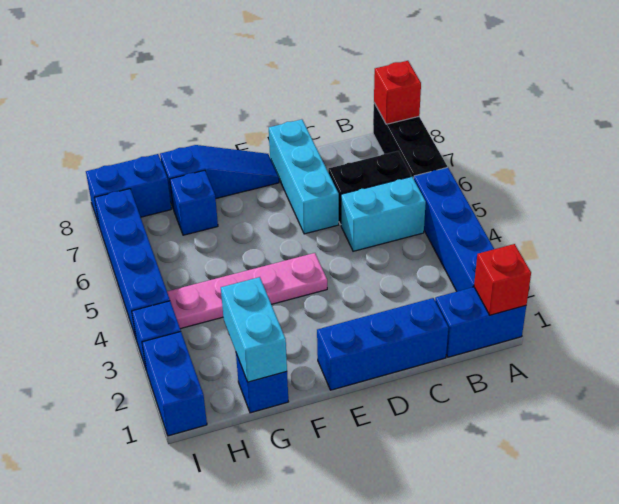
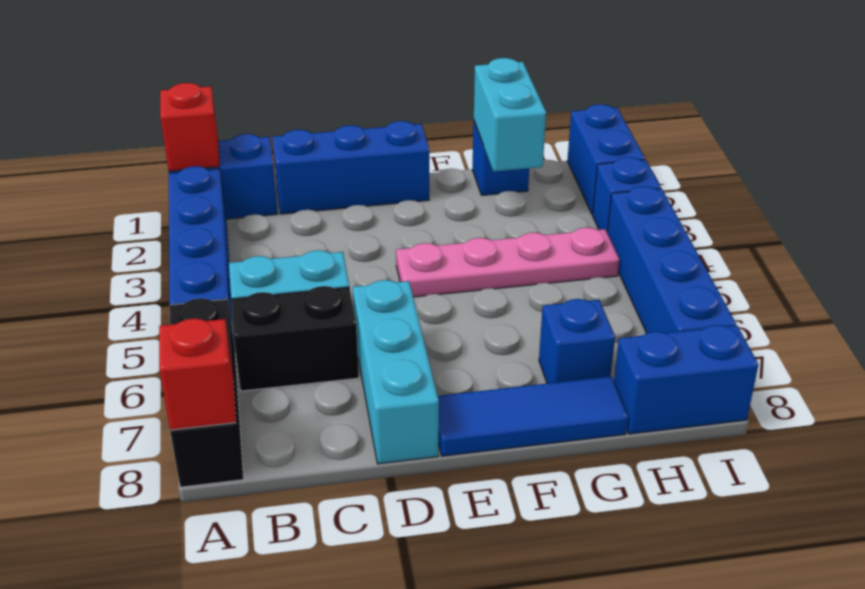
blue slope E8:G8 level 1 top G -> blue tile E8:G8 level 1

